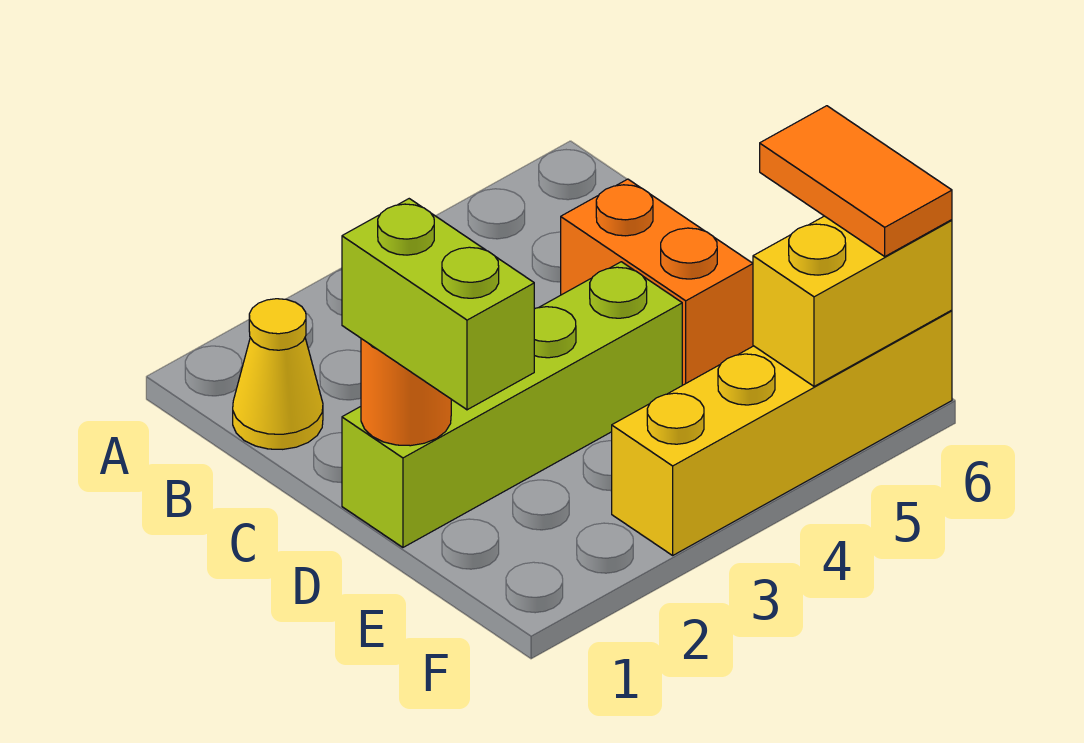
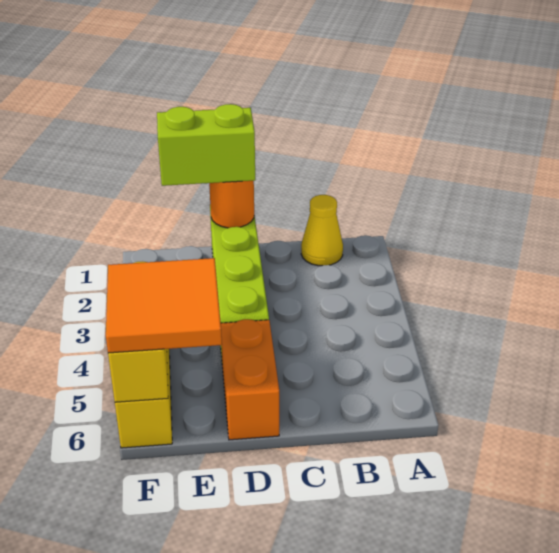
orange brick C5:D5 level 1 -> orange brick D5:D6 level 1
orange tile E6:F6 level 3 -> orange tile E5:F6 level 3

